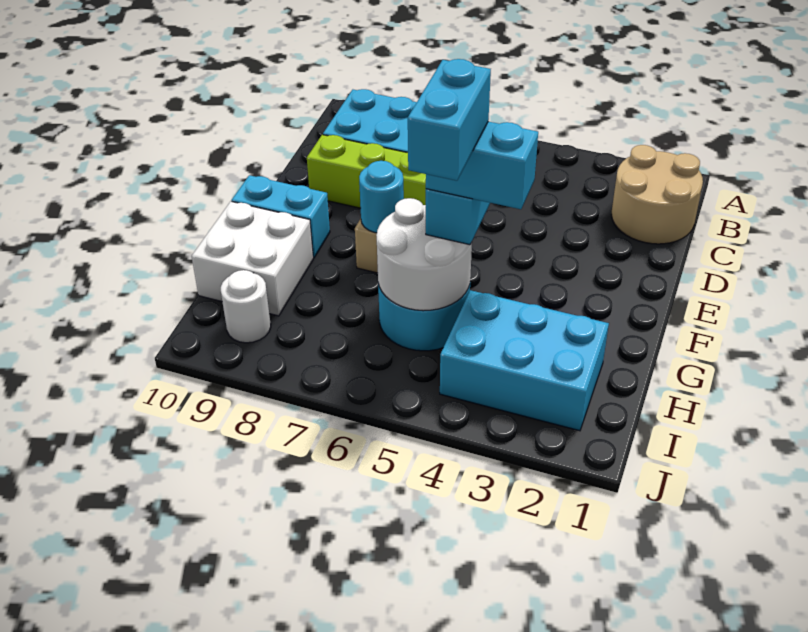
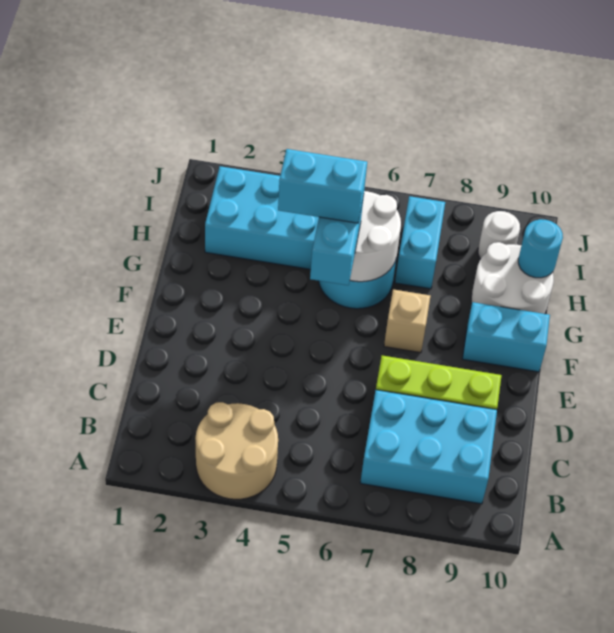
tan round brick B1:C2 level 1 -> tan round brick A3:B4 level 1
cyan round brick F7 level 2 -> cyan round brick H10 level 2
cyan brick G5:H5 level 5 -> cyan brick H7:I7 level 1
white brick G9:H10 level 1 -> white round brick G9:H10 level 1

